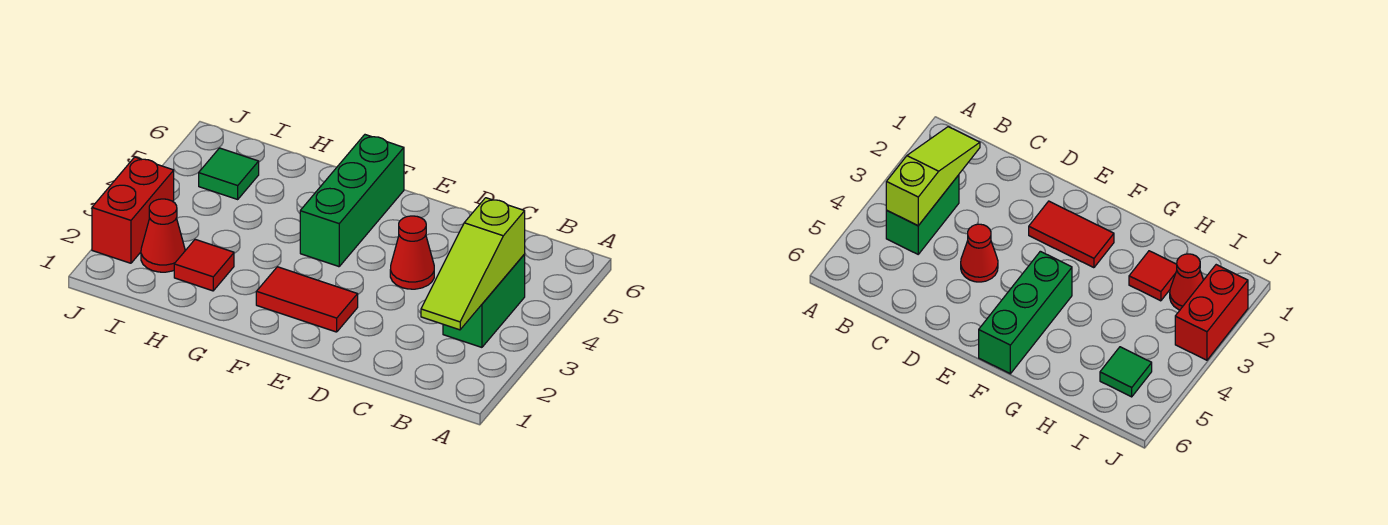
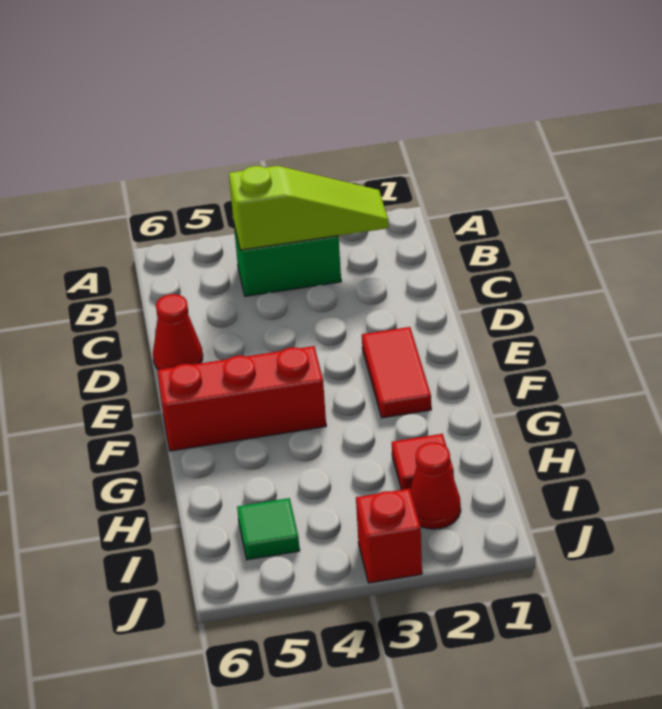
red cone D4 level 1 -> red cone D6 level 1
green brick F4:F6 level 1 -> red brick F4:F6 level 1
red brick J2:J3 level 1 -> red brick J3 level 1

